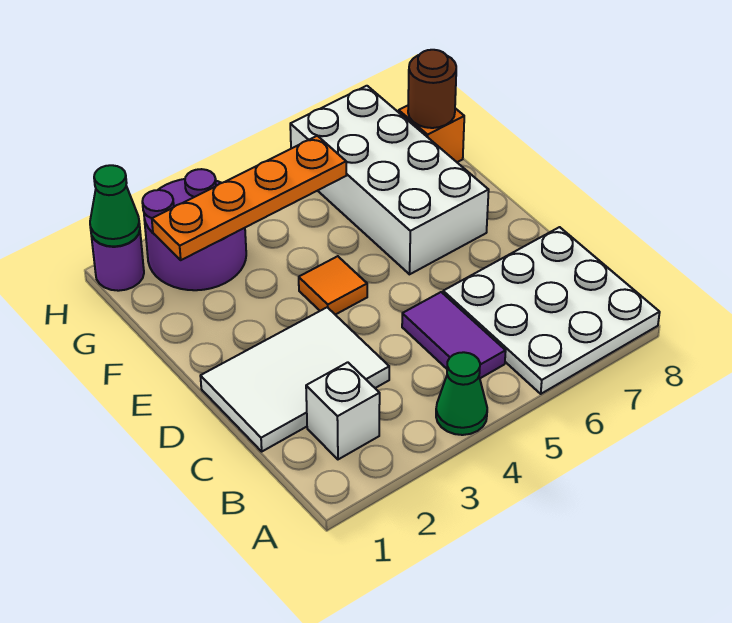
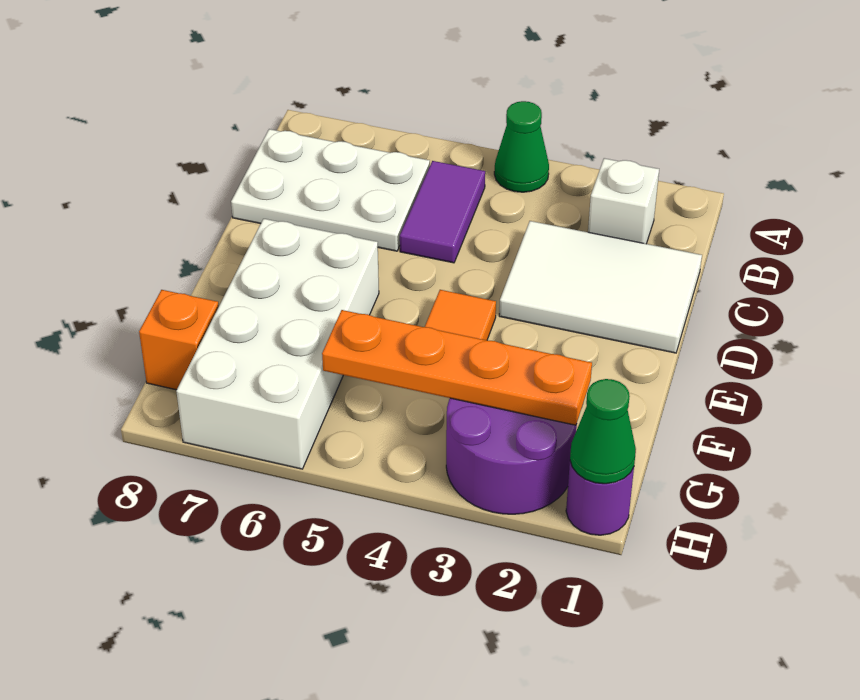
white plate A6:C8 level 1 -> white plate B6:C8 level 1
brown round brick G8 level 2 -> none

